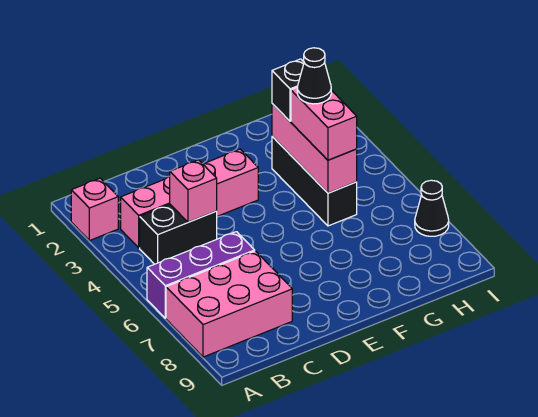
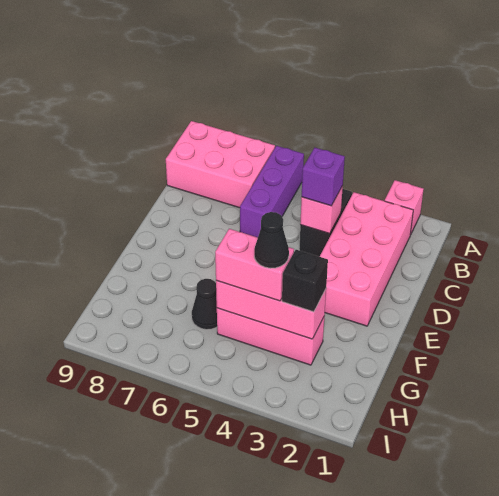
pink brick A7:C8 level 1 -> pink brick A7:B9 level 1
pink brick B3:E3 level 1 -> pink brick B2:E3 level 1
none -> purple brick C4 level 3
black brick G3:G5 level 1 -> pink brick G3:G5 level 1
black cone I7 level 1 -> black cone G6 level 1

